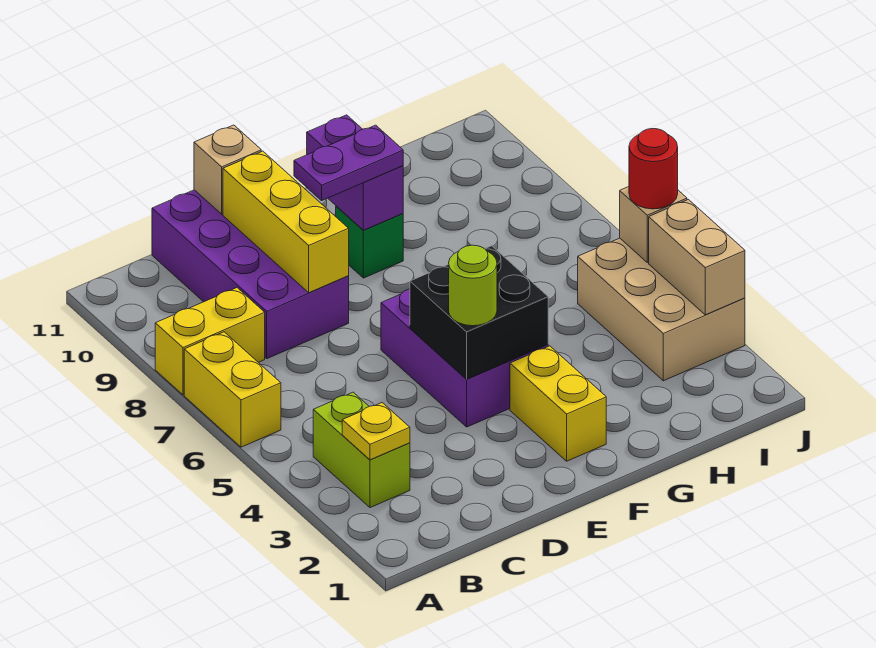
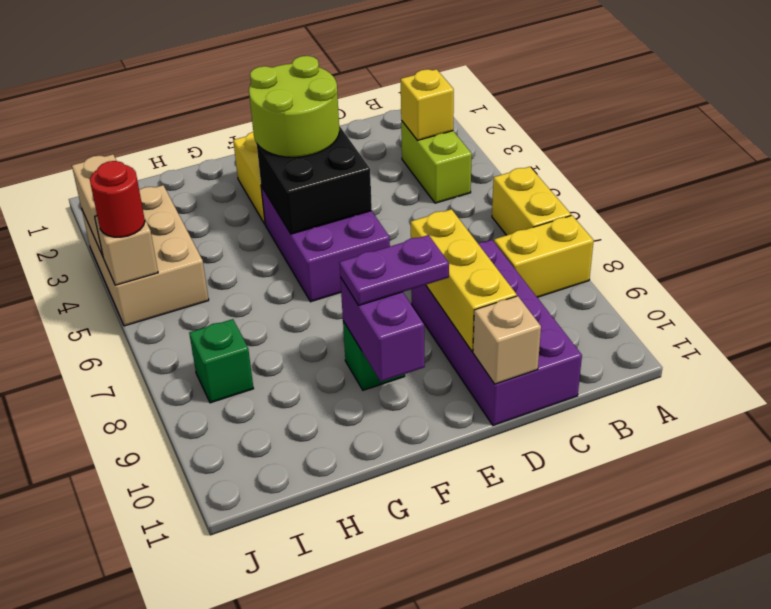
yellow plate B3 level 2 -> yellow brick B3 level 2
lime round brick E4 level 3 -> lime round brick E3:F4 level 3
none -> green brick I8 level 1

